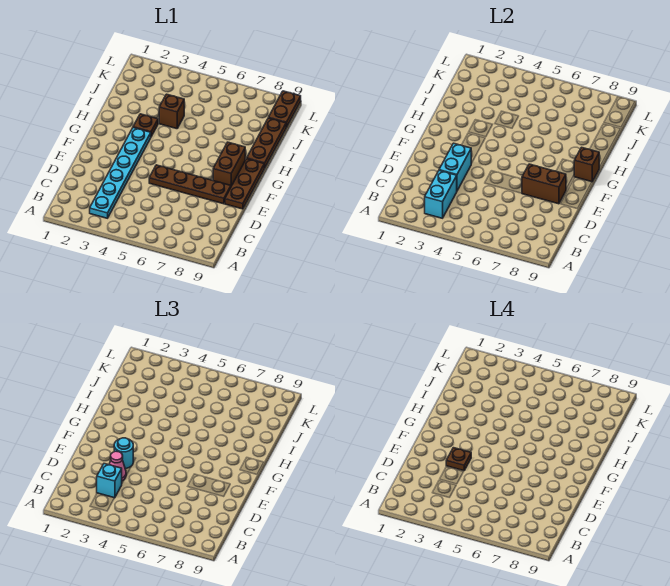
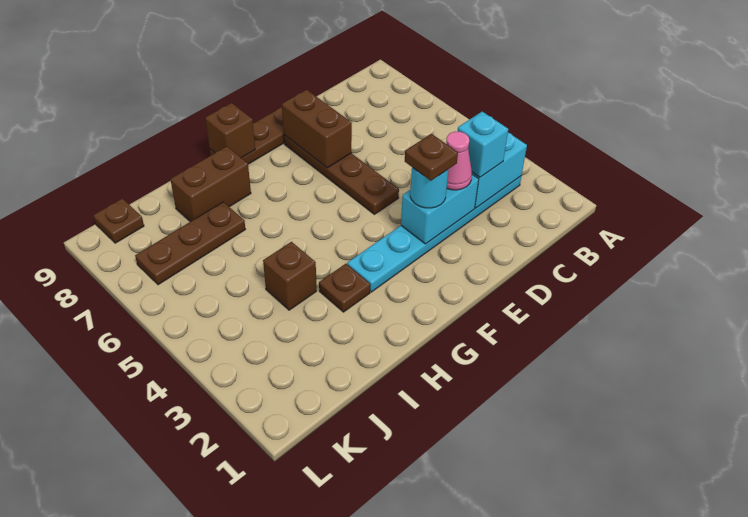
brown brick F8:G8 level 1 -> brown brick H8:I8 level 1
brown plate H9:J9 level 1 -> brown plate I7:K7 level 1
brown plate K9:L9 level 1 -> brown plate K9 level 1

